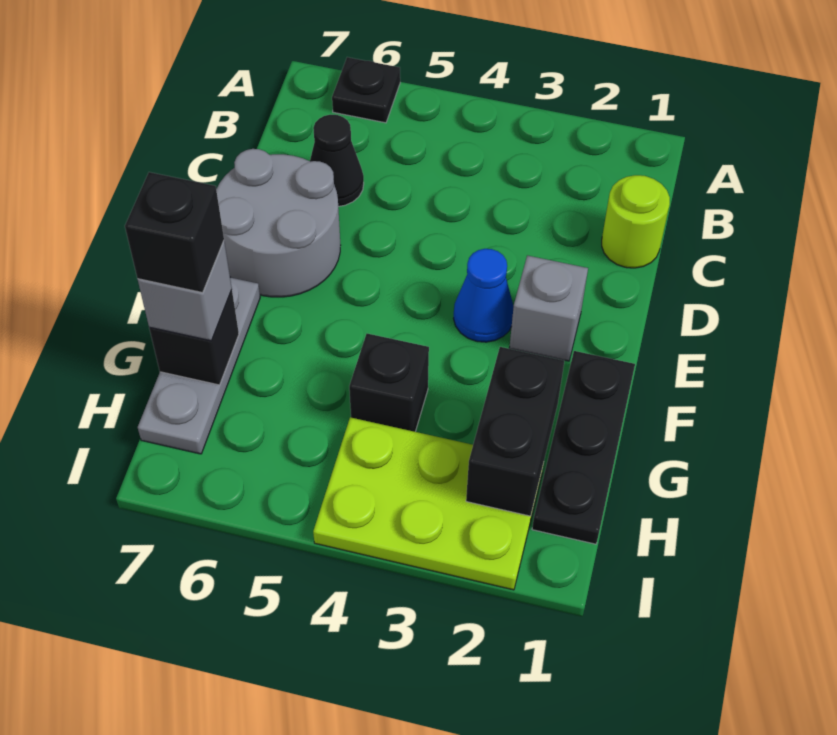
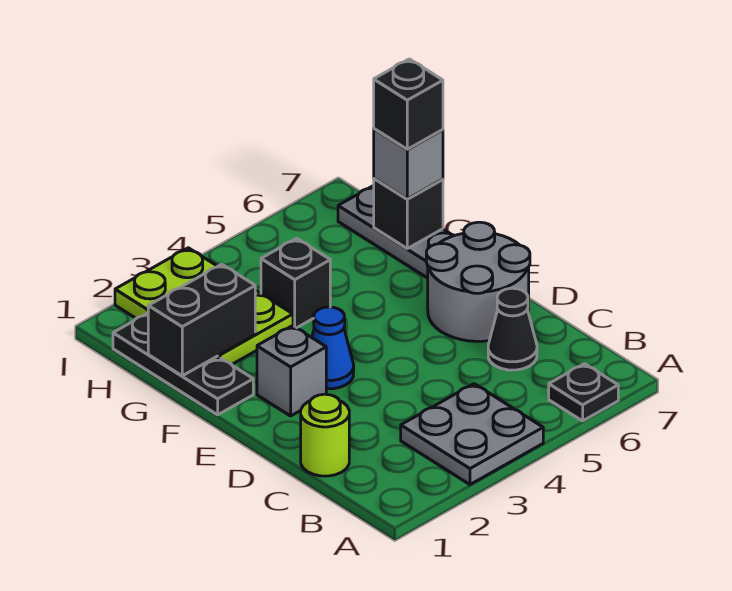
none -> grey plate A3:B4 level 1
black brick G2:H2 level 2 -> black brick G1:G2 level 2
lime plate H2:I4 level 1 -> lime plate G2:I3 level 1

